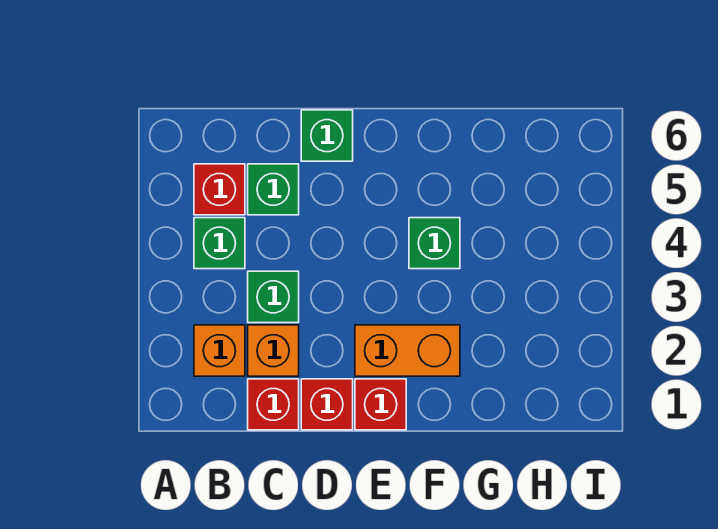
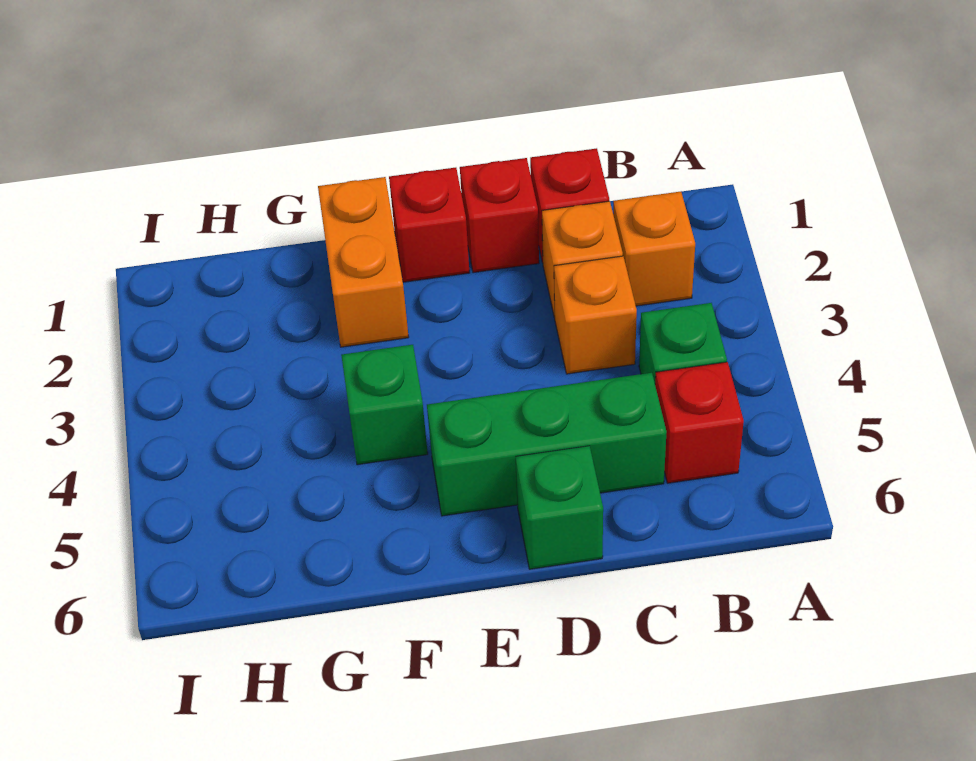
green brick C3 level 1 -> orange brick C3 level 1
green brick C5 level 1 -> green brick C5:E5 level 1
orange brick E2:F2 level 1 -> orange brick F1:F2 level 1

